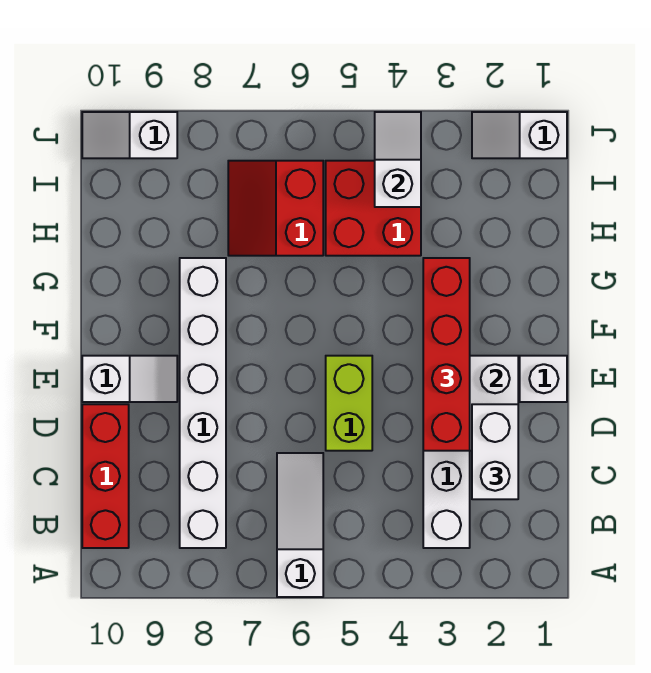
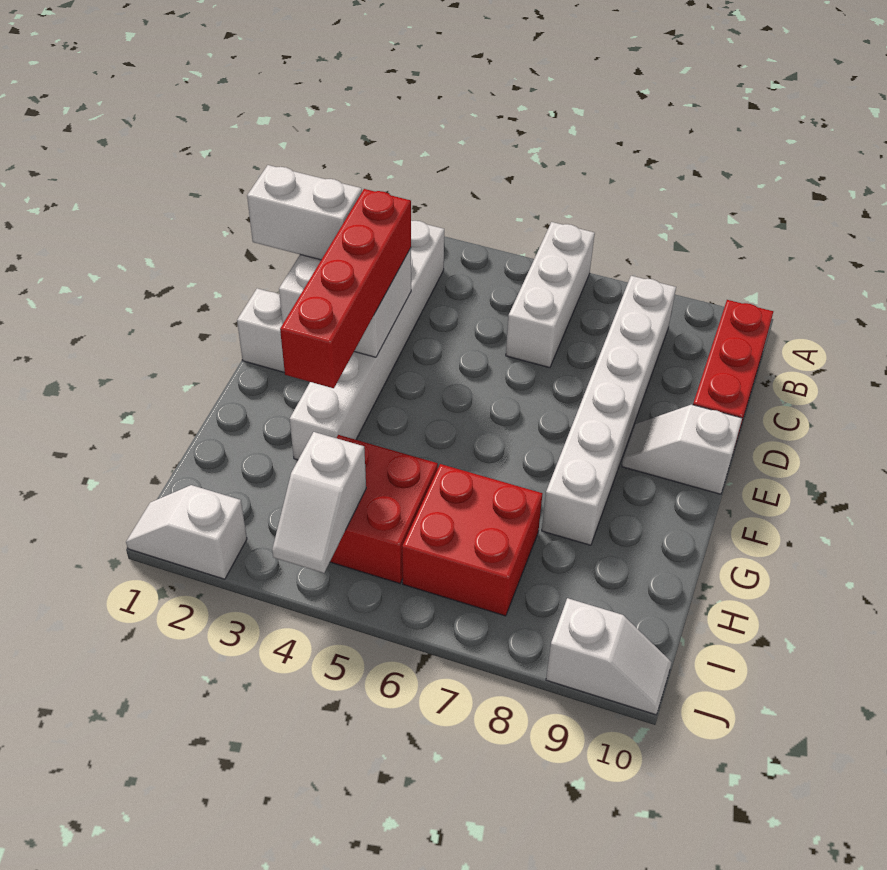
white slope A6:C6 level 1 top A -> white brick A6:C6 level 1
white brick C2:D2 level 3 -> white brick D1:D2 level 3
lime brick D5:E5 level 1 -> none
red slope H6:I7 level 1 top 6 -> red brick H6:I7 level 1
white slope J1:J2 level 1 top 1 -> white slope J1:J2 level 1 top 2

